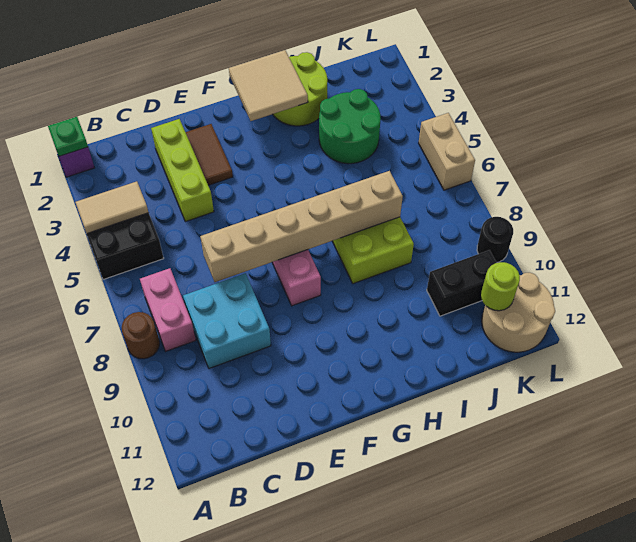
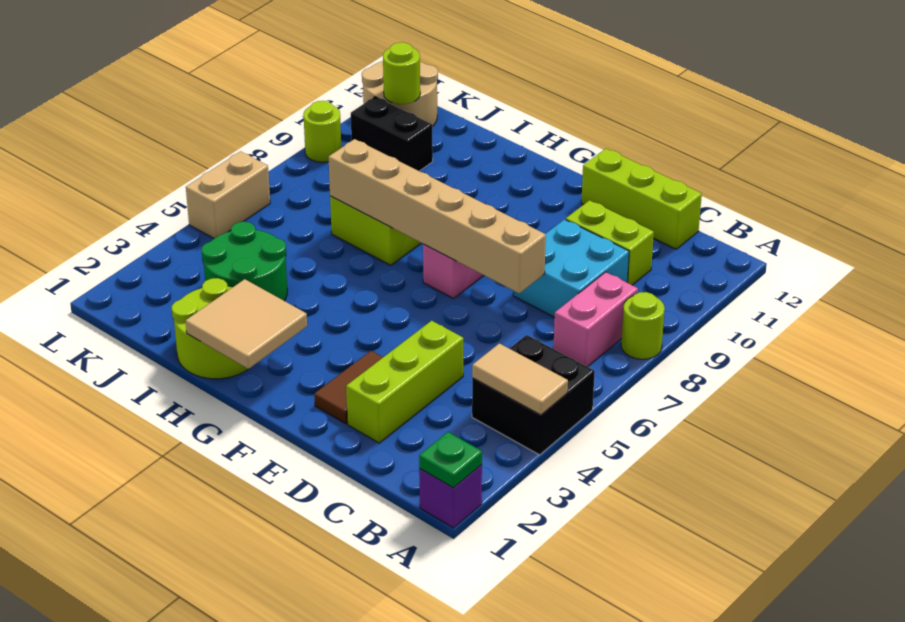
brown round brick A8 level 1 -> lime round brick A8 level 1
none -> lime brick C10:D10 level 1
none -> lime brick C12:E12 level 1
black round brick L9 level 1 -> lime round brick L9 level 1

